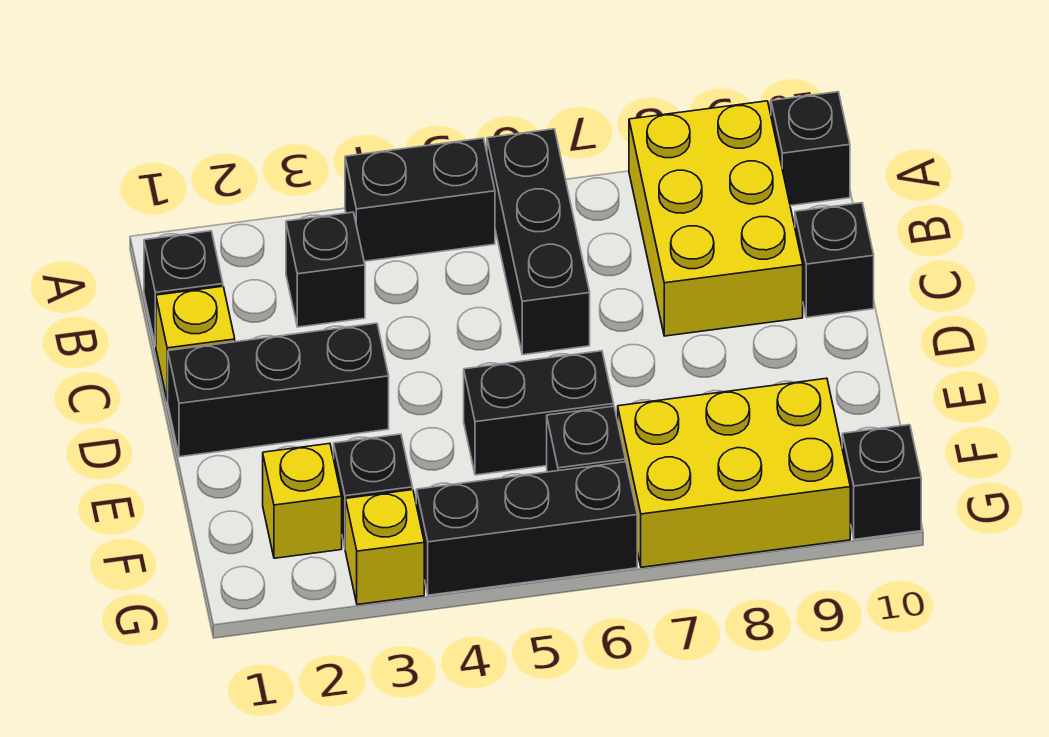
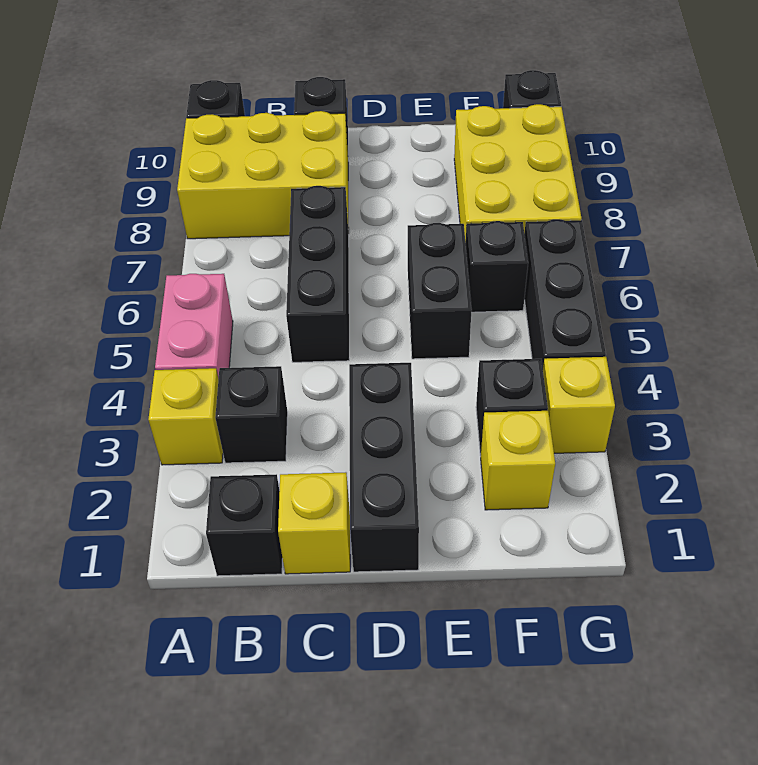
none -> yellow brick A3 level 1
black brick A4:A5 level 1 -> pink brick A4:A5 level 1
black brick A6:C6 level 1 -> black brick C5:C7 level 1

